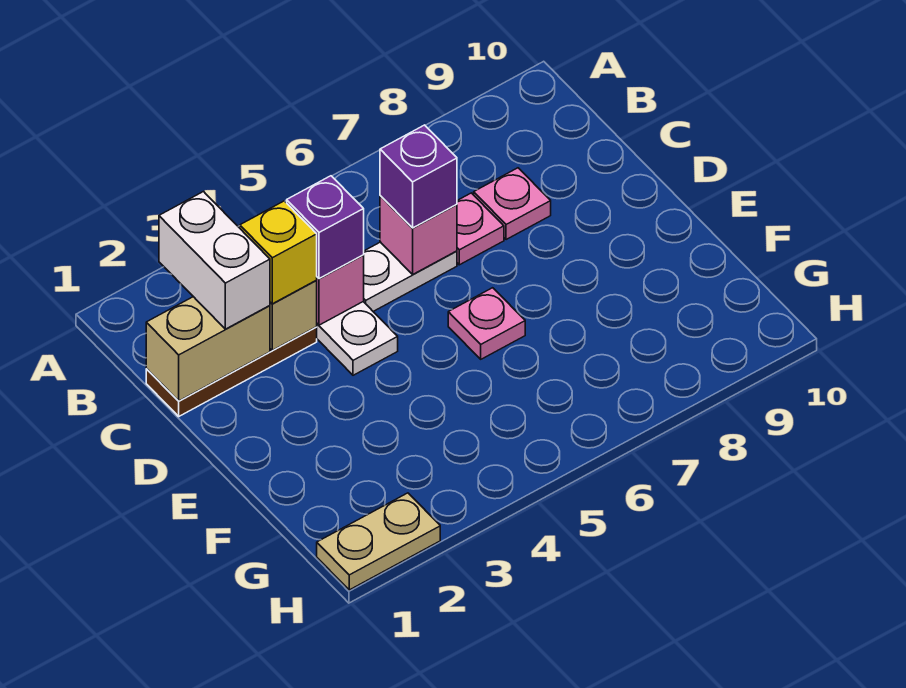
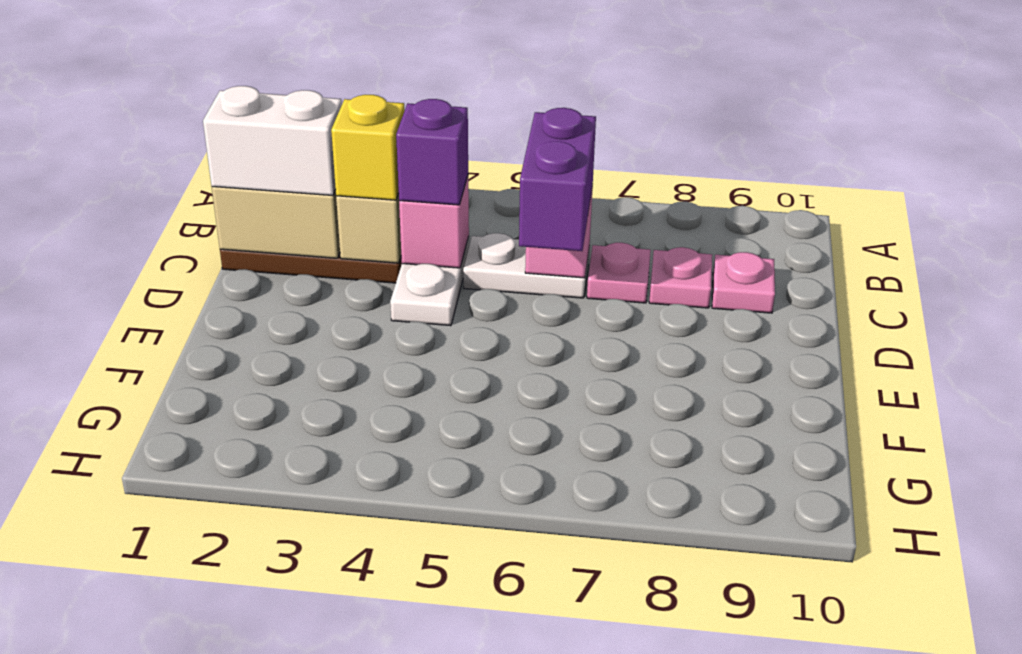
white brick B2:C2 level 3 -> white brick C1:C2 level 3
purple brick C6 level 3 -> purple brick C6:D6 level 3
pink plate E6 level 1 -> pink plate C9 level 1
tan plate H1:H2 level 1 -> none

